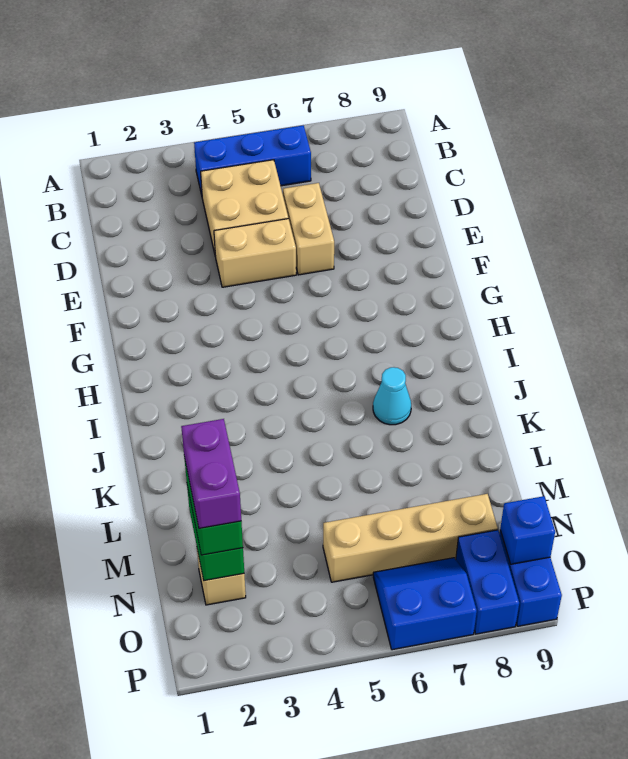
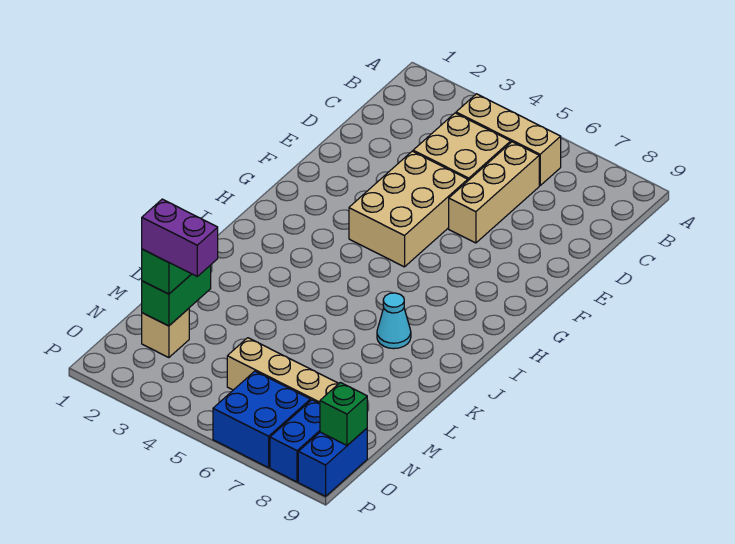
blue brick B4:B6 level 1 -> tan brick B4:B6 level 1
tan brick D6:E6 level 1 -> tan brick C6:E6 level 1
tan brick E4:E5 level 1 -> tan brick E4:G5 level 1
purple brick M2:N2 level 4 -> purple brick N2:N3 level 4
blue slope O6:P7 level 1 top P -> blue brick O6:P7 level 1
blue brick O9 level 2 -> green brick O9 level 2

